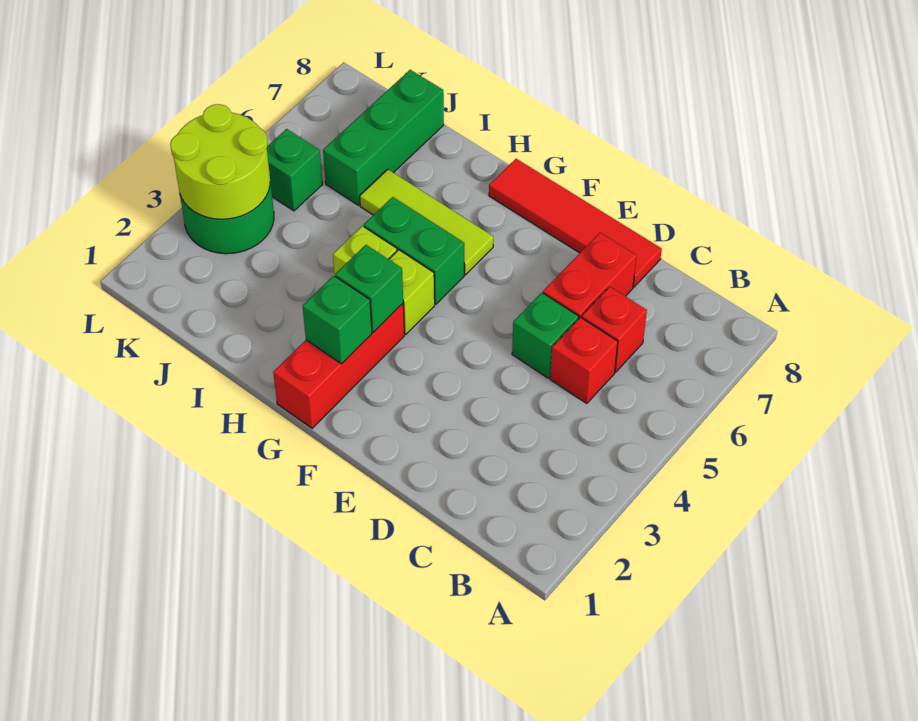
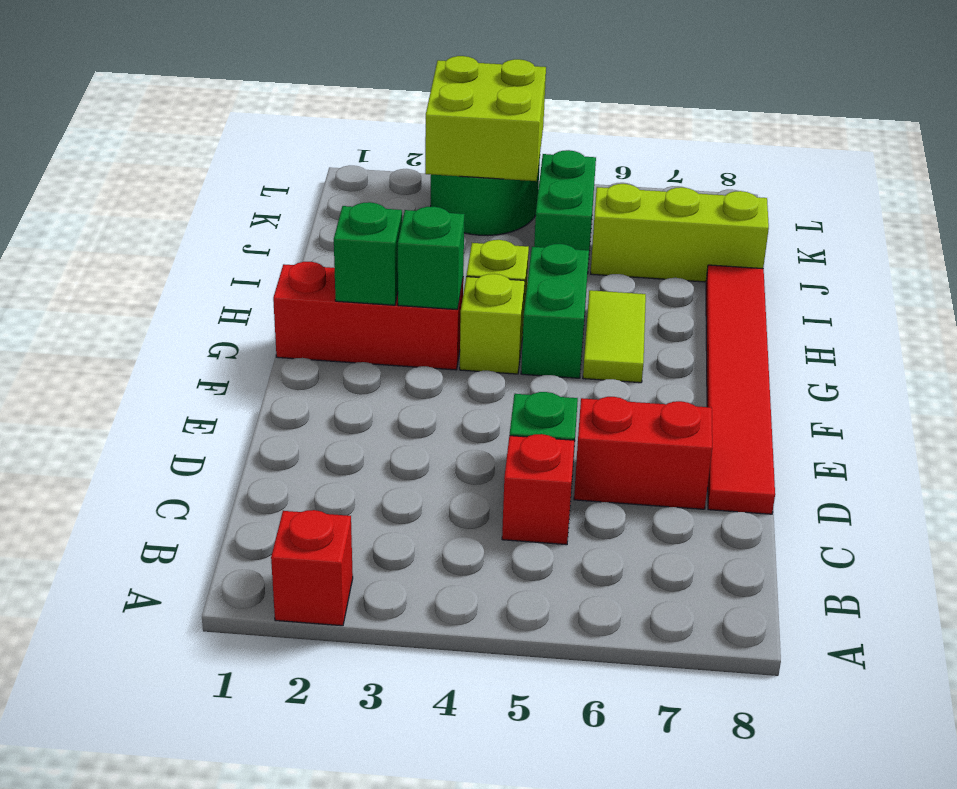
red brick C6 level 1 -> red brick A2 level 1
red tile D8:G8 level 1 -> red tile D8:I8 level 1
lime tile G6:I6 level 1 -> lime tile G6:H6 level 1
green brick J6:J8 level 1 -> lime brick J6:J8 level 1
lime round brick K3:L4 level 2 -> lime brick K3:L4 level 2
green brick K5 level 1 -> green brick J5:K5 level 1

